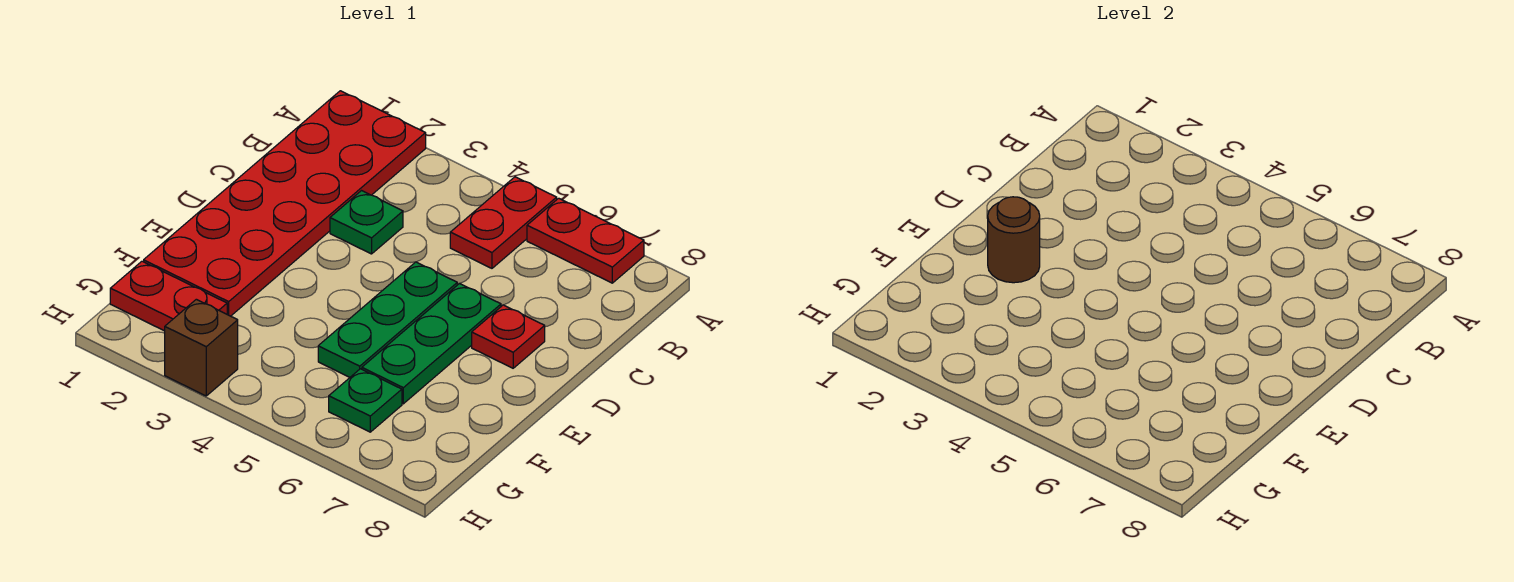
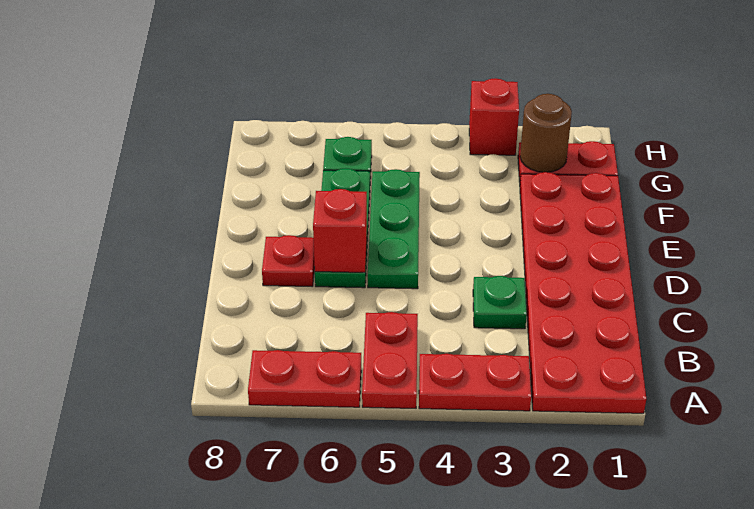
none -> red plate A3:A4 level 1
none -> red brick D6 level 2
brown round brick E2 level 2 -> brown round brick G2 level 2
brown brick H3 level 1 -> red brick H3 level 1

